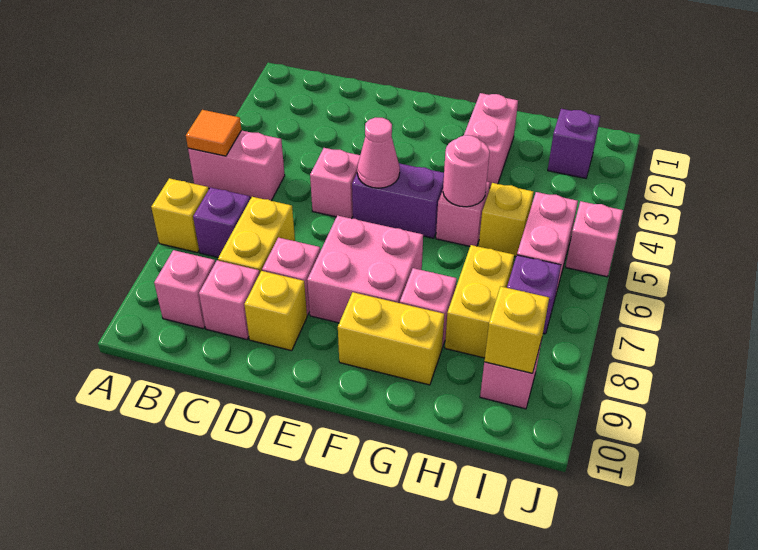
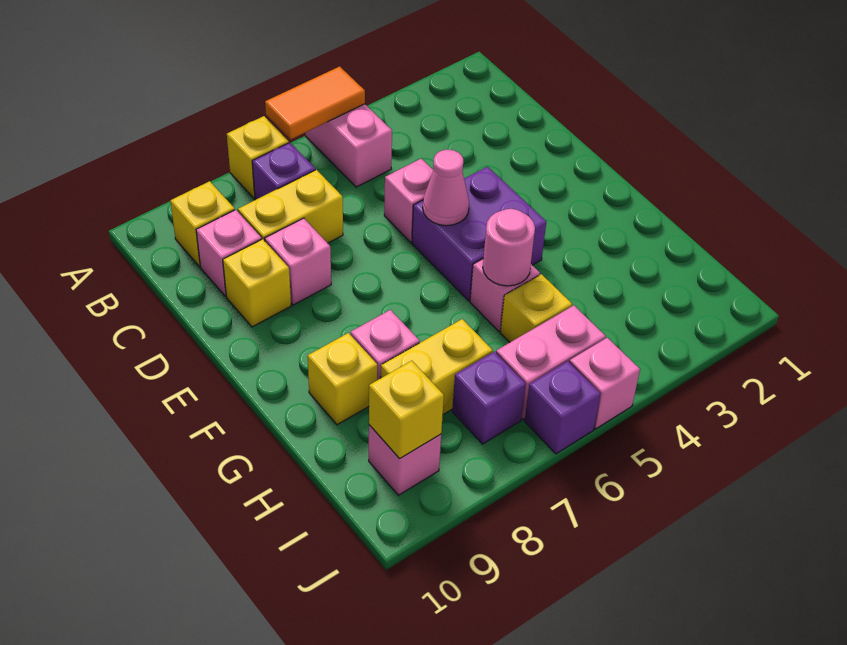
orange tile A5 level 2 -> orange tile A5:A6 level 2
pink brick B9 level 1 -> yellow brick B9 level 1
purple brick E5:F5 level 1 -> purple brick E4:F5 level 1
pink brick E7:F8 level 1 -> none
yellow brick F9:G9 level 1 -> yellow brick G9 level 1
pink brick G2:G3 level 1 -> none
purple brick I2 level 1 -> purple brick J6 level 1

